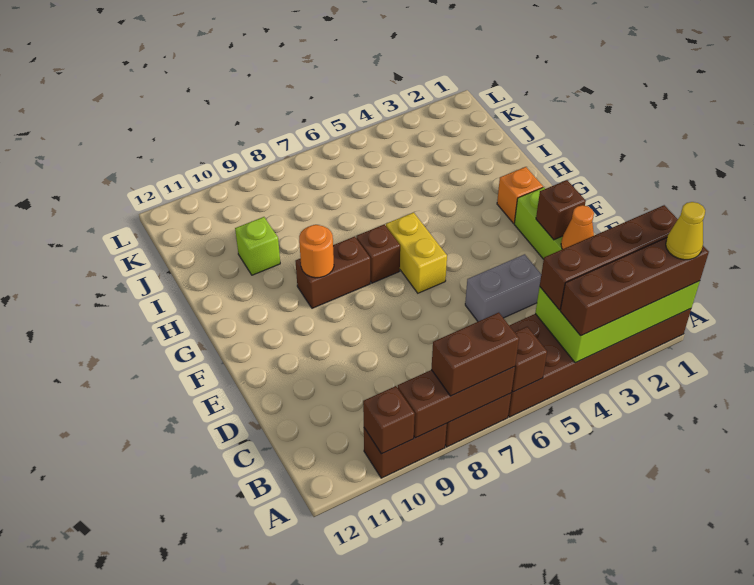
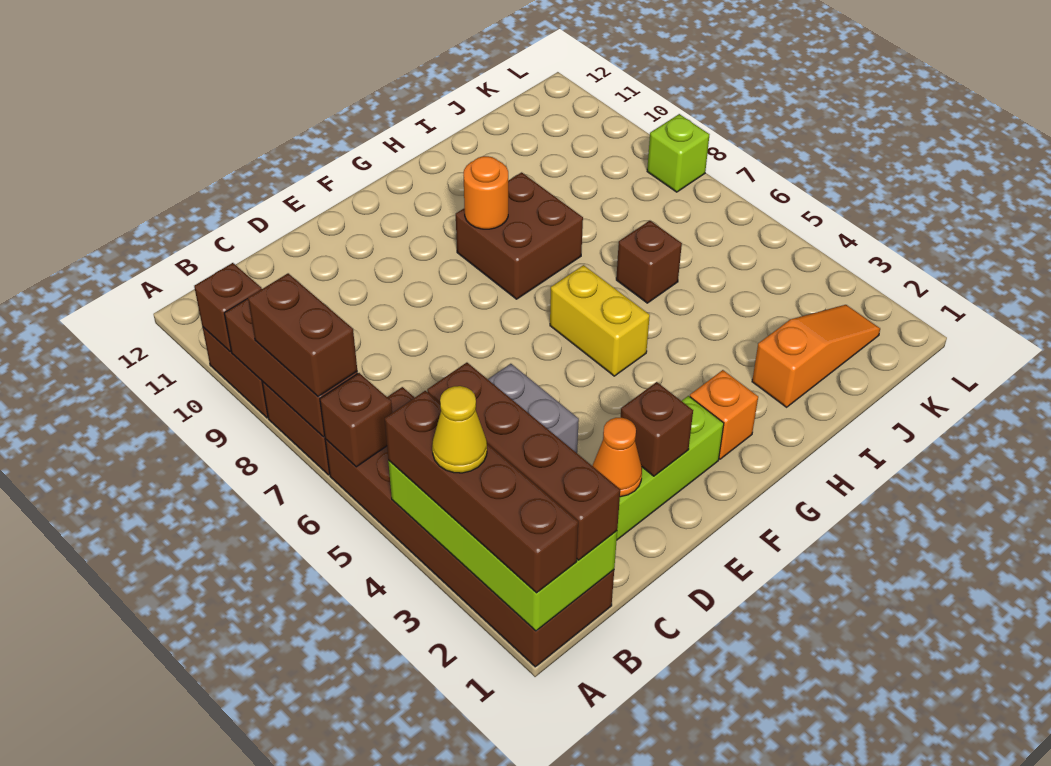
yellow cone A1 level 4 -> yellow cone A3 level 4
yellow brick F6:G6 level 1 -> yellow brick G5:G6 level 1
brown brick G7 level 1 -> brown brick I6 level 1
brown brick G8:G9 level 1 -> brown brick G8:H9 level 1
none -> orange slope I2:K2 level 1 top I
lime brick I10 level 1 -> lime brick L8 level 1

